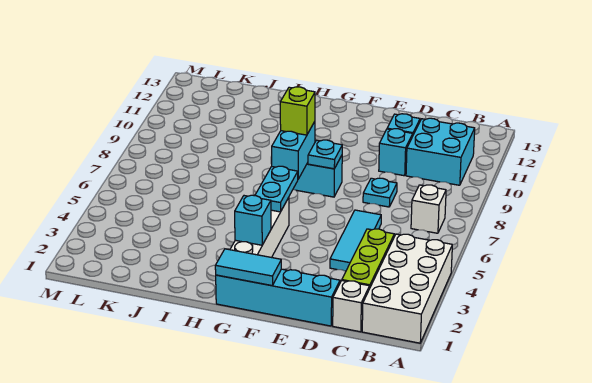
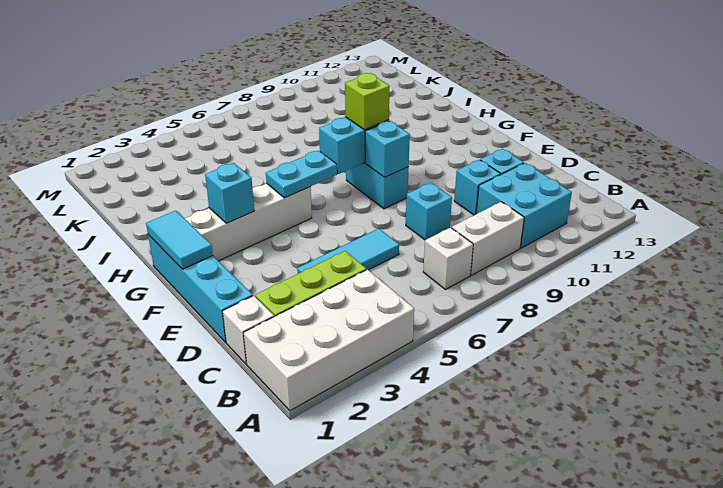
none -> white brick B8:B9 level 1
cyan plate D8 level 1 -> cyan brick D8 level 1
cyan plate F8 level 2 -> cyan brick F8 level 2

